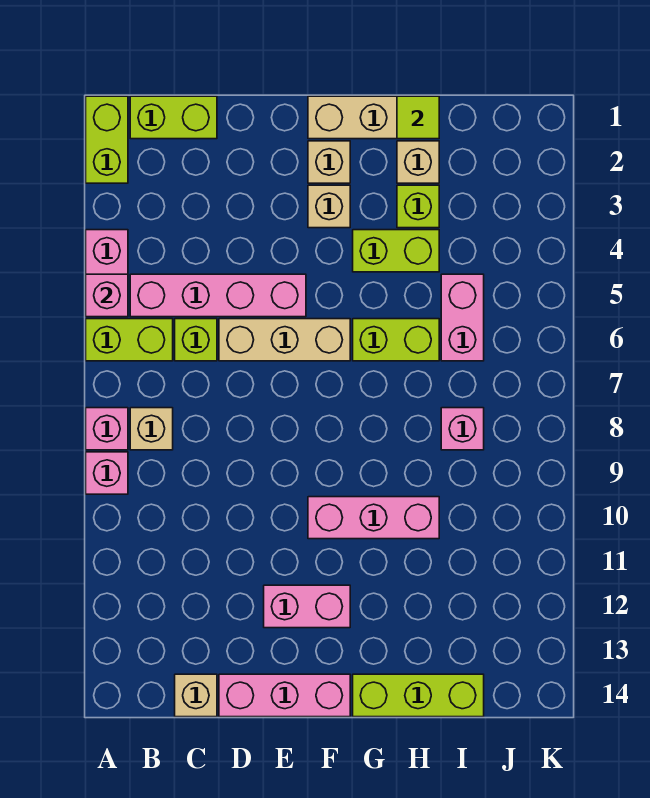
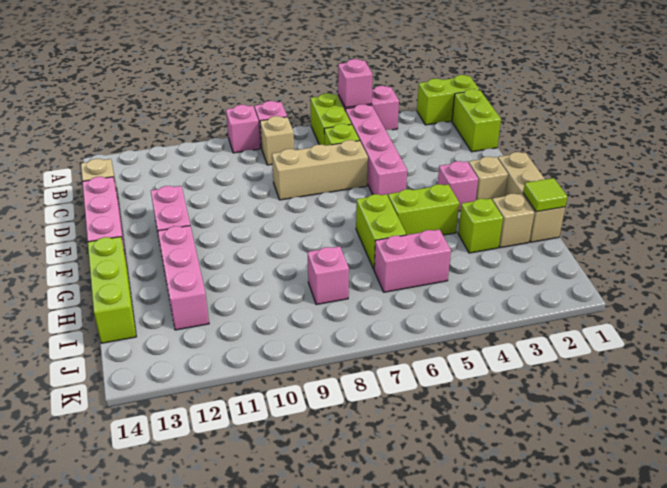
tan brick D6:F6 level 1 -> tan brick D6:D8 level 1
tan brick F3 level 1 -> pink brick F3 level 1
pink brick F10:H10 level 1 -> pink brick G12:I12 level 1
lime brick G4:H4 level 1 -> lime brick G4:G5 level 1

